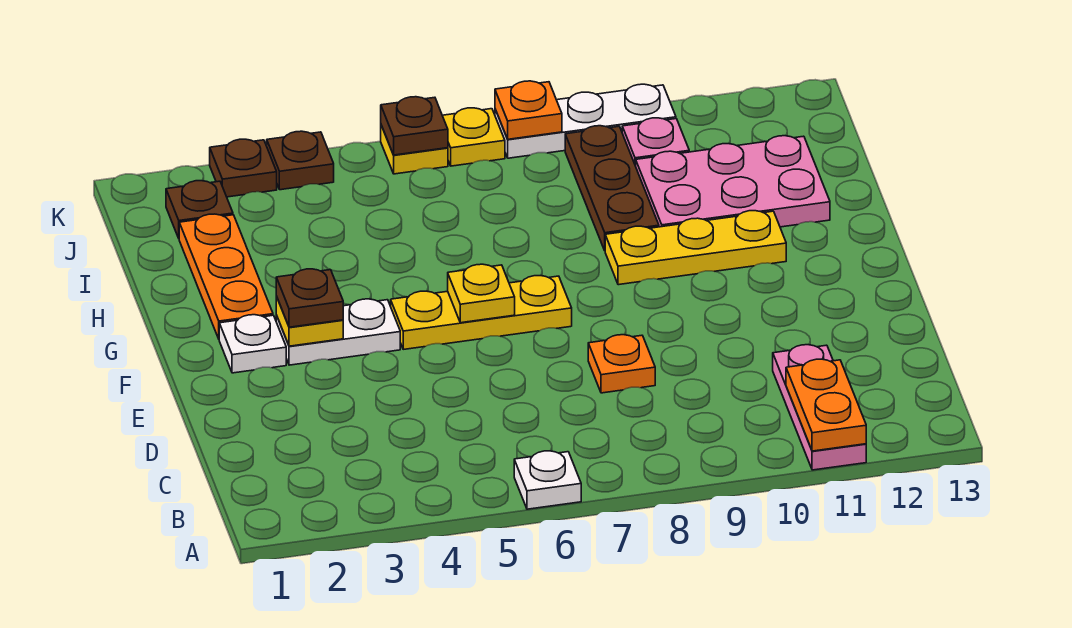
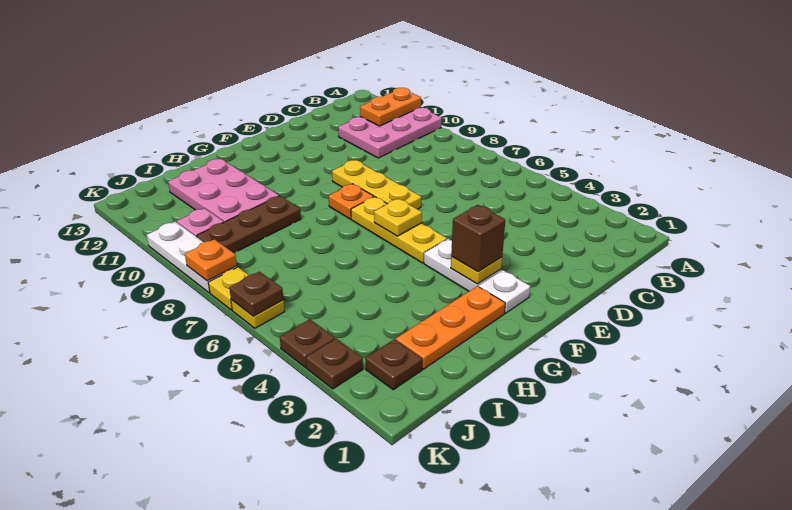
white plate A6 level 1 -> none
pink plate A11:C11 level 1 -> pink plate A10:C11 level 1
orange plate D8 level 1 -> orange plate F8 level 1
brown plate F3 level 3 -> brown brick F3 level 3
yellow plate G9:G11 level 1 -> yellow plate E7:E9 level 1

